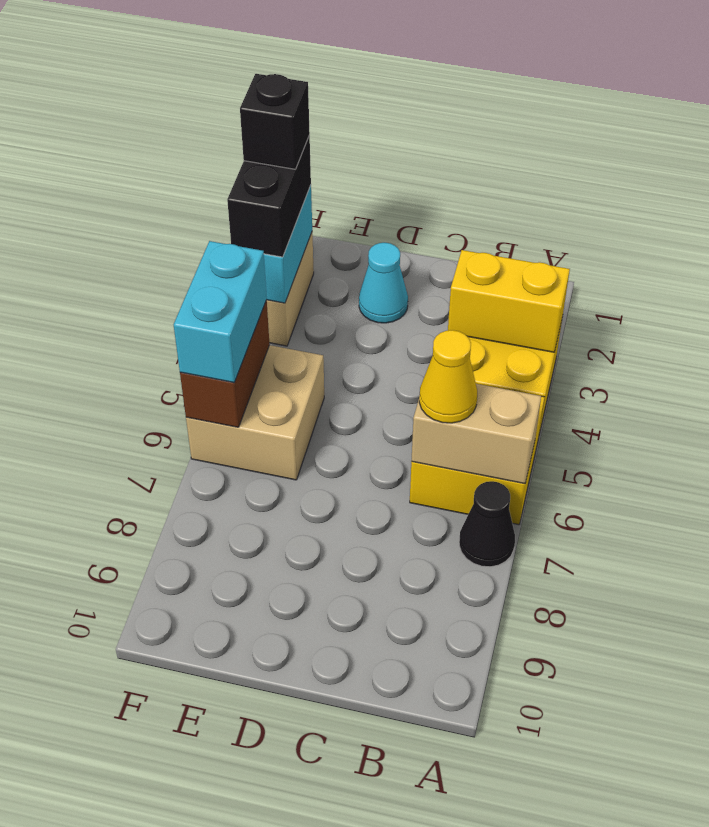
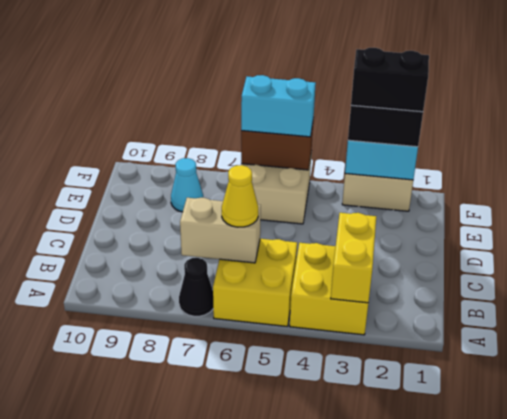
tan brick A6:B6 level 2 -> tan brick B6:B7 level 2
cyan cone D2 level 1 -> cyan cone E8 level 1
black brick F2 level 4 -> black brick F2:F3 level 4

